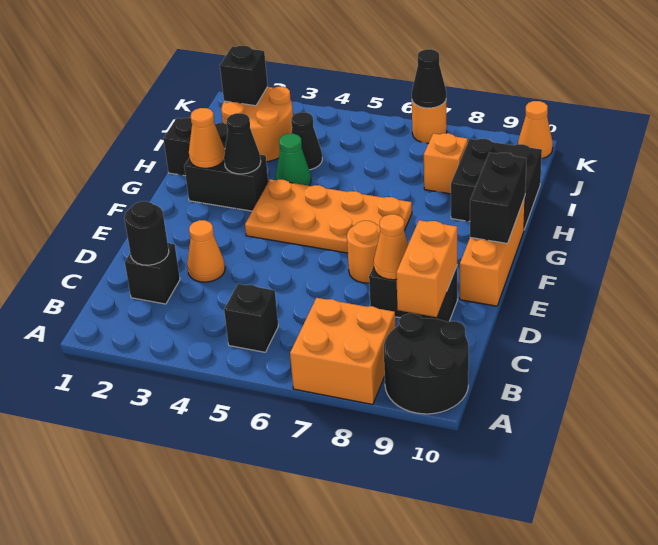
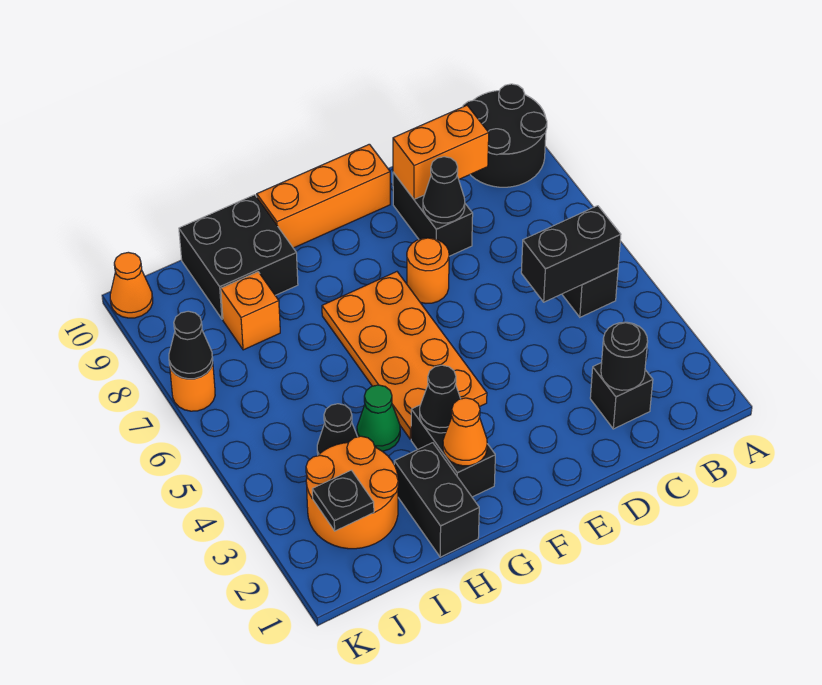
orange brick A7:B8 level 1 -> none
orange cone D3 level 1 -> none
orange cone D8 level 2 -> black cone D8 level 2
black brick F10:G10 level 2 -> black brick B5:C5 level 2
black brick J2 level 2 -> black plate J2 level 2

